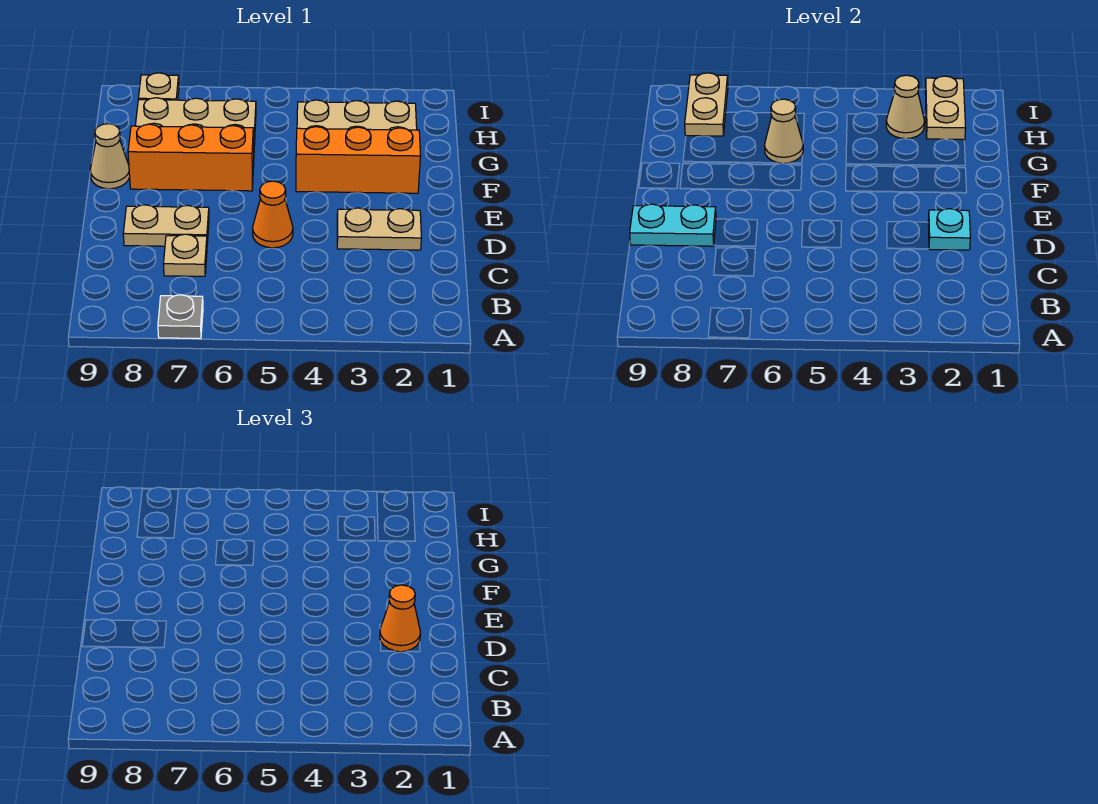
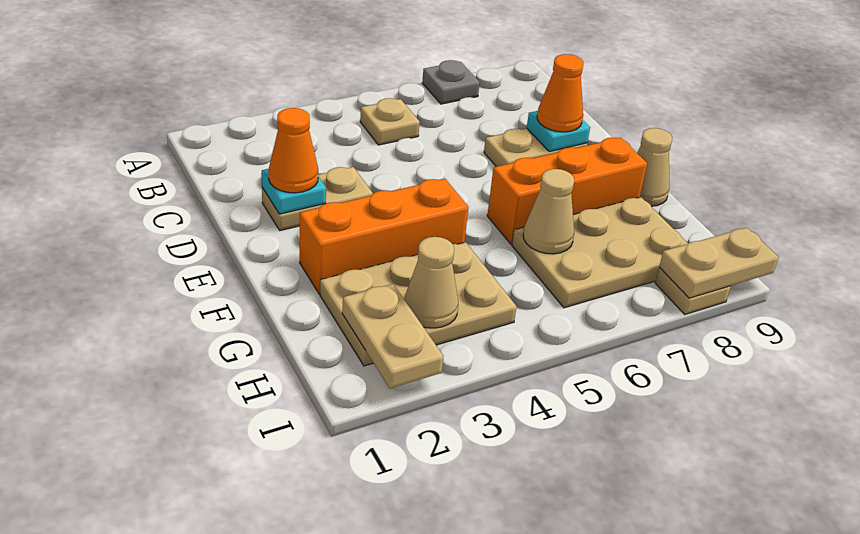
tan plate C7 level 1 -> tan plate B5 level 1
orange cone D5 level 1 -> orange cone D8 level 3
cyan plate D8:D9 level 2 -> cyan plate D8 level 2
tan plate H8:I8 level 2 -> tan plate I8:I9 level 2

